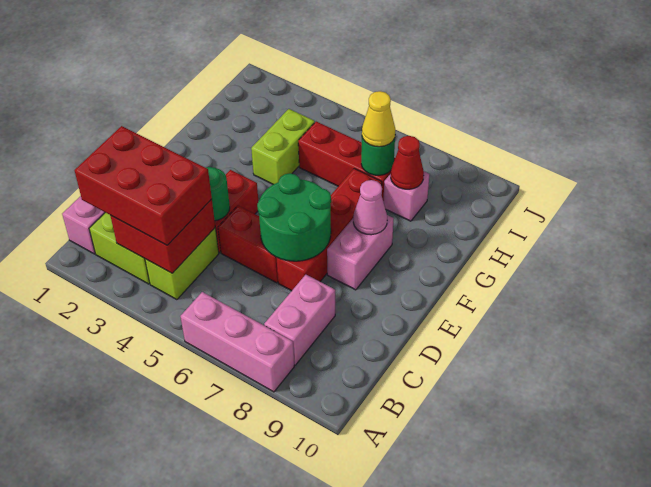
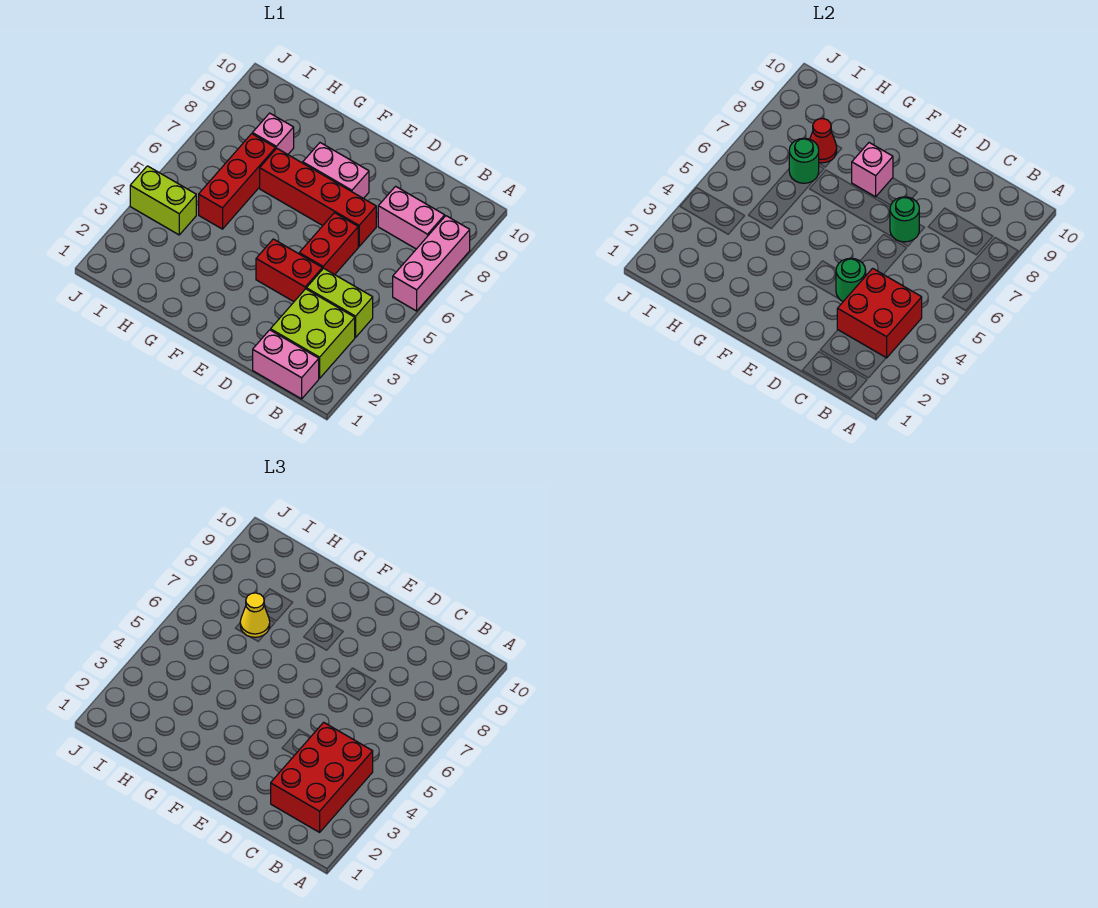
green round brick D6:E7 level 2 -> green round brick D7 level 2
pink cone F8 level 2 -> pink brick F8 level 2
lime brick G4:H4 level 1 -> lime brick I4:J4 level 1

